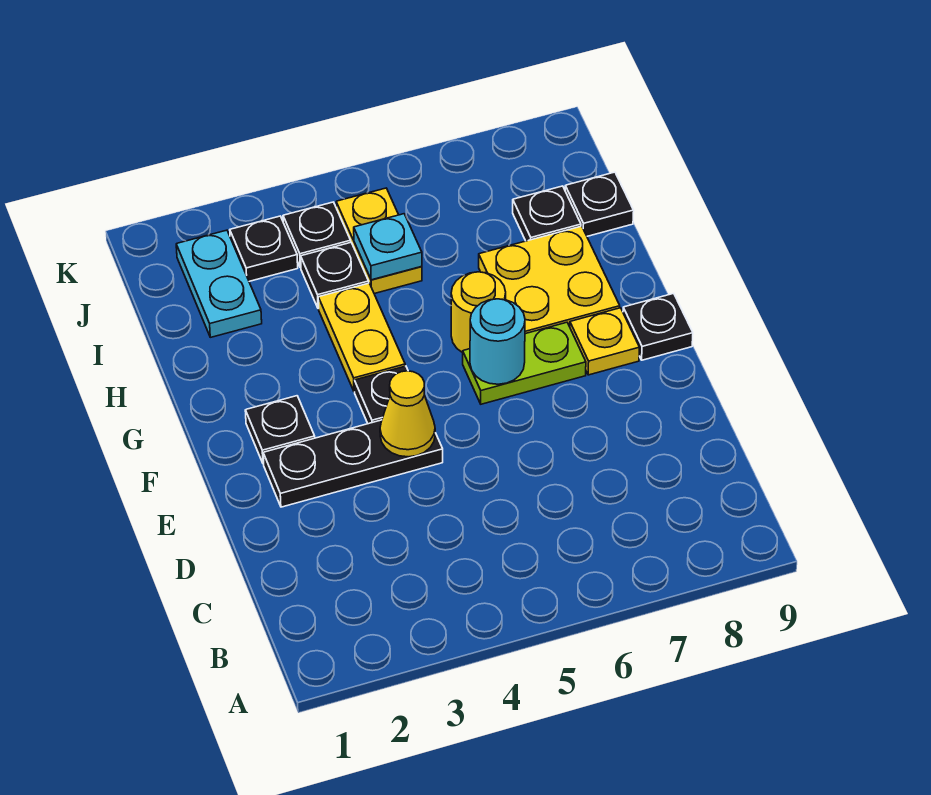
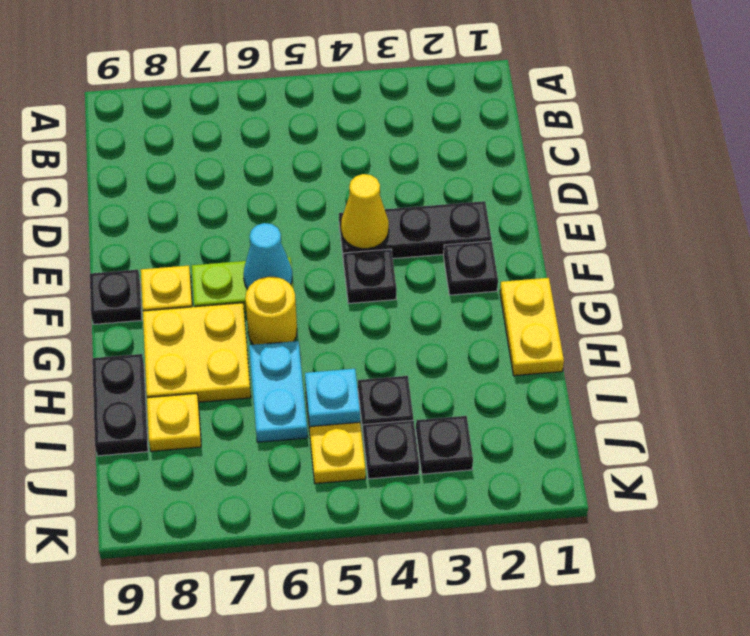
cyan round brick F6 level 2 -> cyan cone F6 level 2
yellow plate G4:H4 level 1 -> yellow plate G1:H1 level 1
cyan plate I2:J2 level 1 -> cyan plate H6:I6 level 1
black plate I8 level 1 -> yellow plate I8 level 1
black plate I9 level 1 -> black plate H9:I9 level 1

